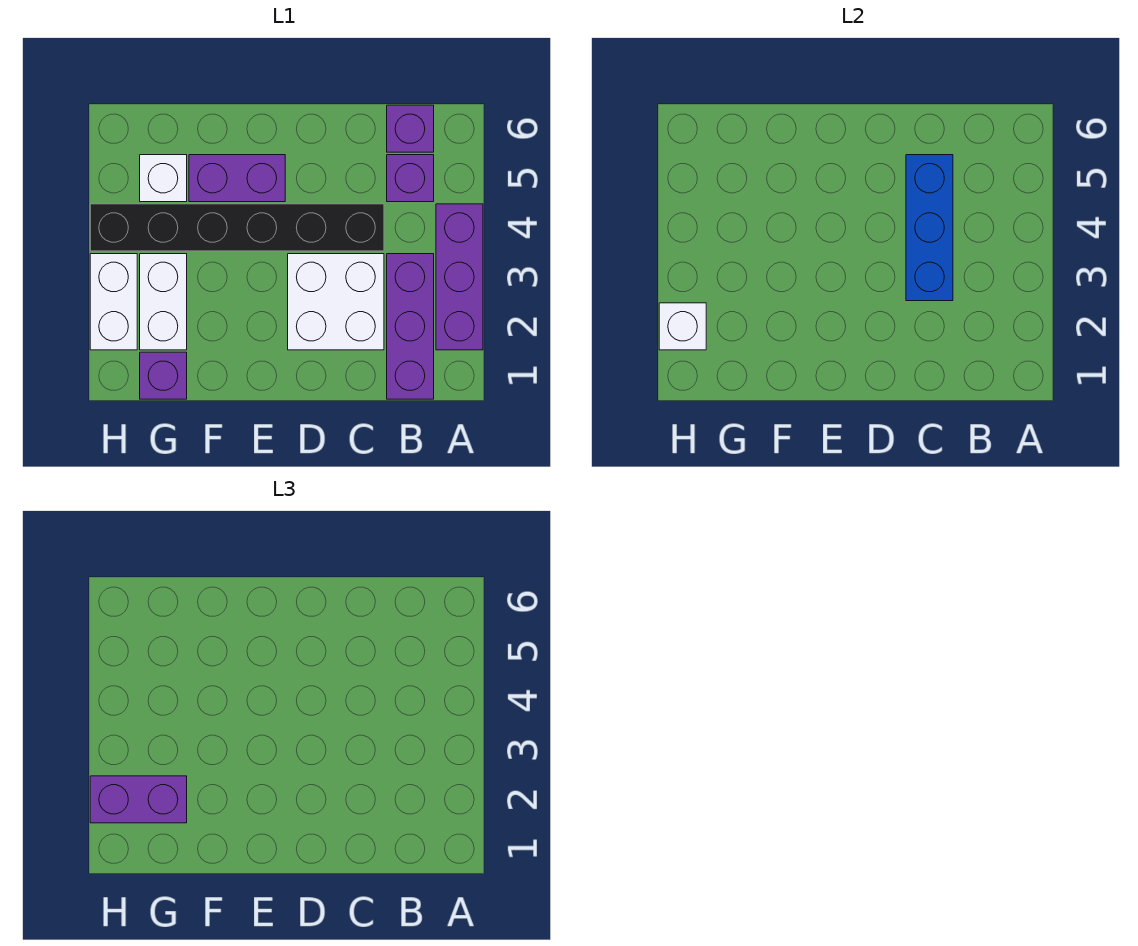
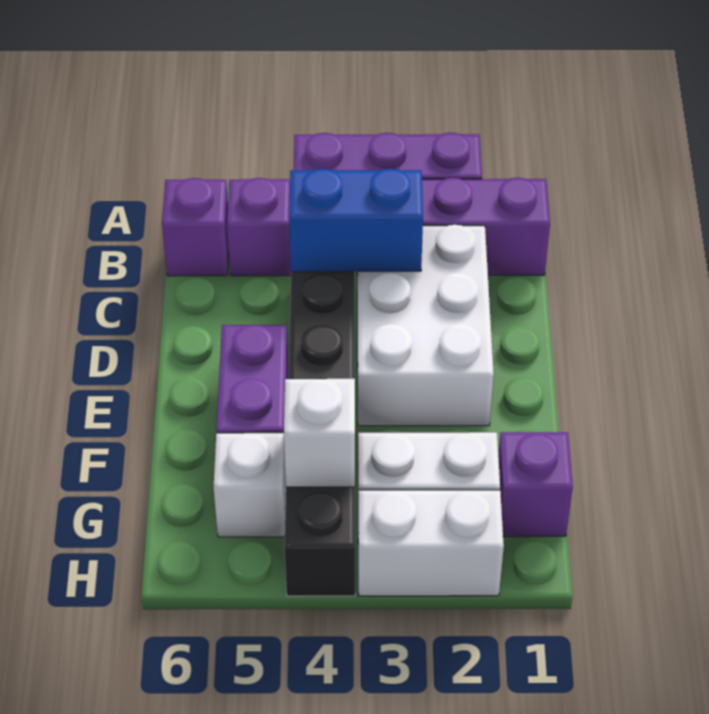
white brick C2:D3 level 1 -> white brick C2:E3 level 1
blue brick C3:C5 level 2 -> blue brick C3:C4 level 2
purple brick G2:H2 level 3 -> none
white brick H2 level 2 -> white brick G4 level 2

